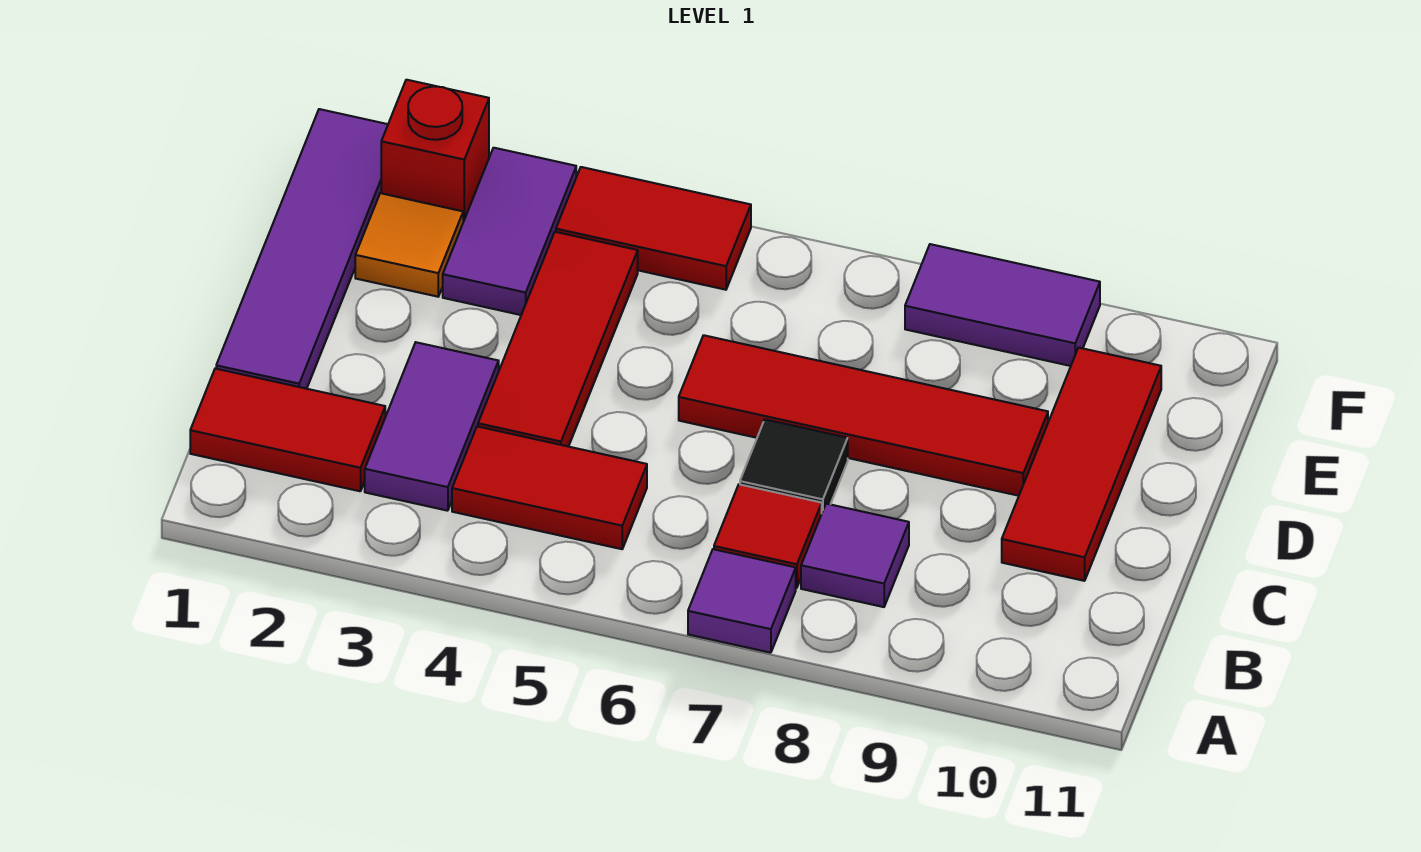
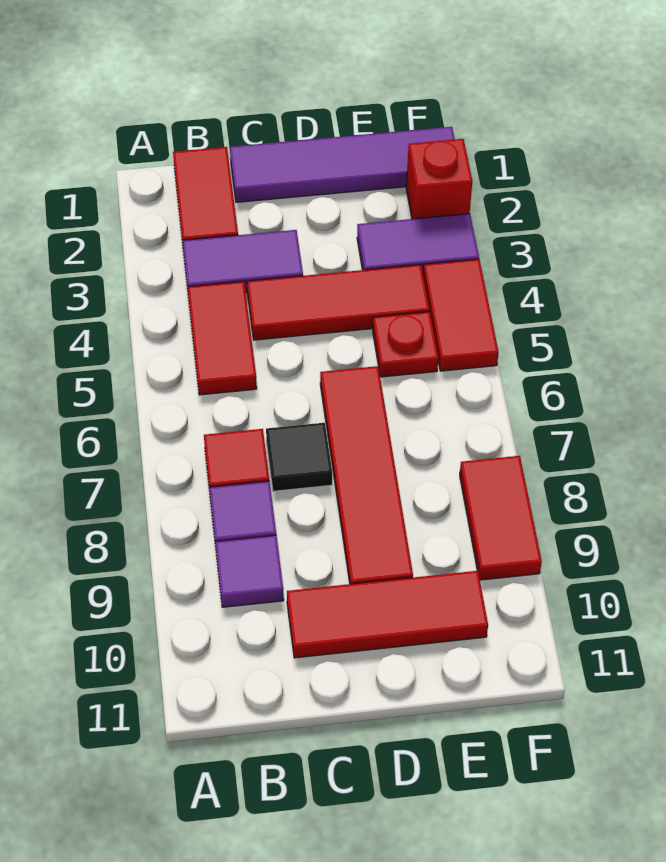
purple tile A7 level 1 -> purple tile B9 level 1
orange tile E2 level 1 -> none
none -> red plate E5 level 1
purple tile F8:F9 level 1 -> red tile F8:F9 level 1

